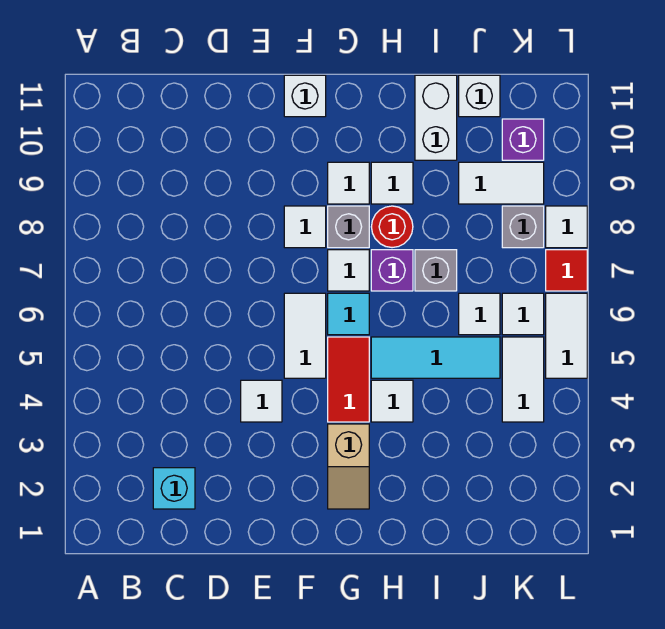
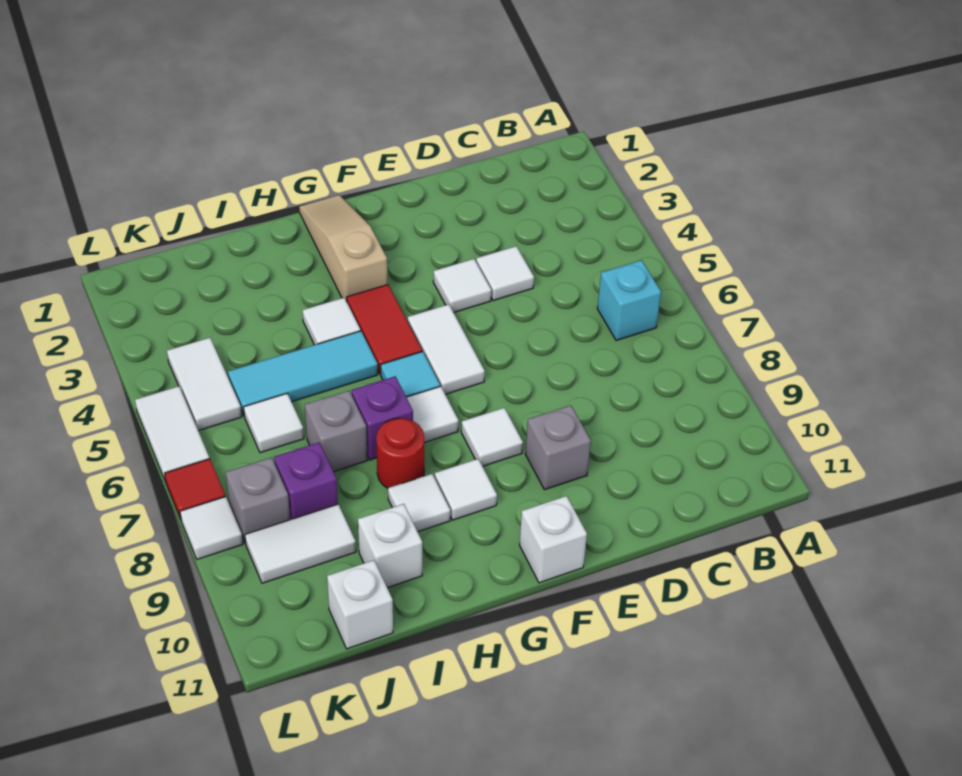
cyan brick C2 level 1 -> cyan brick B6 level 1
tan slope G2:G3 level 1 top 3 -> tan slope G1:G3 level 1 top 3
grey brick G8 level 1 -> grey brick E9 level 1
white brick I10:I11 level 1 -> white brick I10 level 1
white tile K6 level 1 -> white tile D4 level 1
purple brick K10 level 1 -> purple brick J8 level 1

